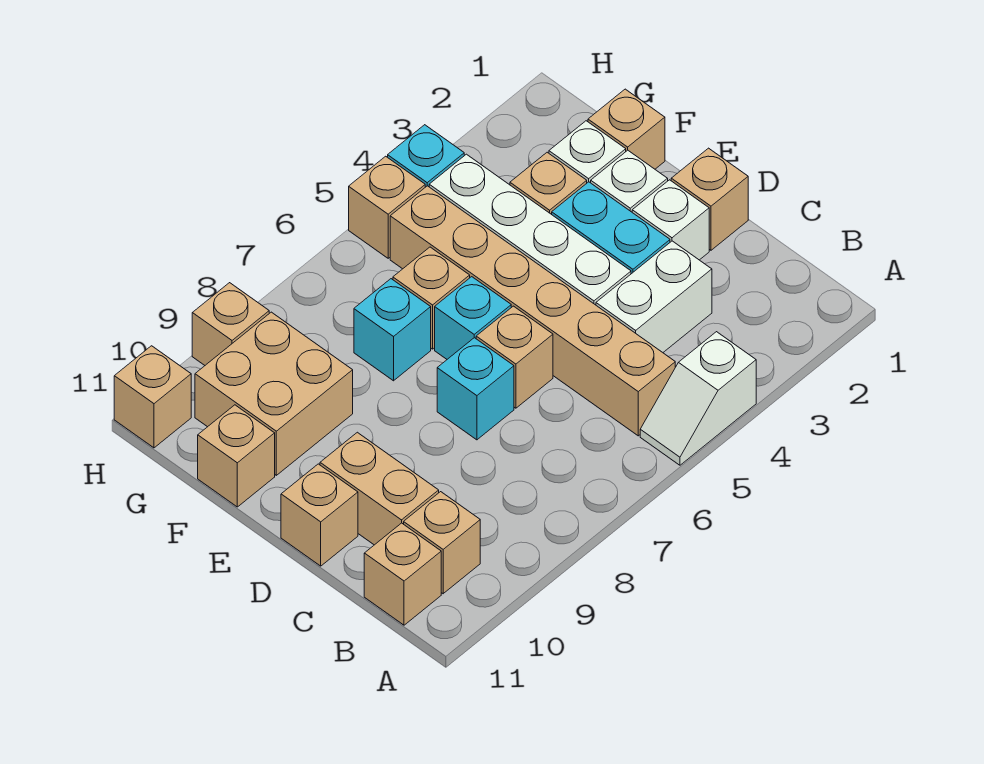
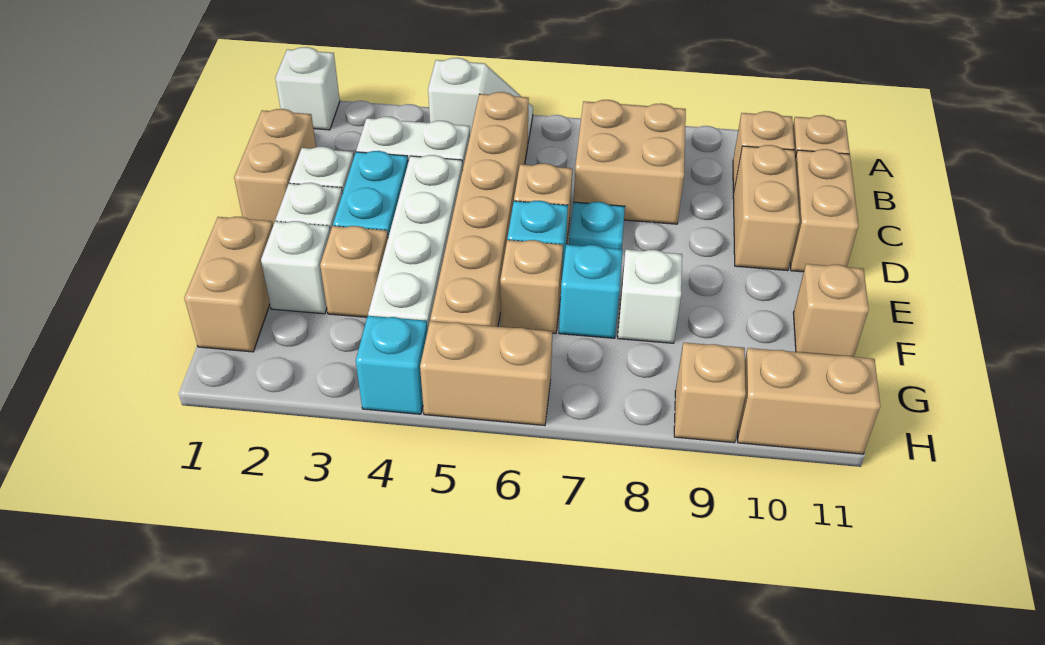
none -> white brick A1 level 1
tan brick D1 level 1 -> tan brick C1:D1 level 1
cyan brick D7 level 1 -> cyan plate D7 level 1
tan brick D11 level 1 -> tan brick C11:D11 level 1
tan brick F1 level 1 -> tan brick F1:G1 level 1
none -> white brick F8 level 1
tan brick F9:G10 level 1 -> tan brick B7:C8 level 1
tan brick H5 level 1 -> tan brick H5:H6 level 1
tan brick H11 level 1 -> tan brick H10:H11 level 1

